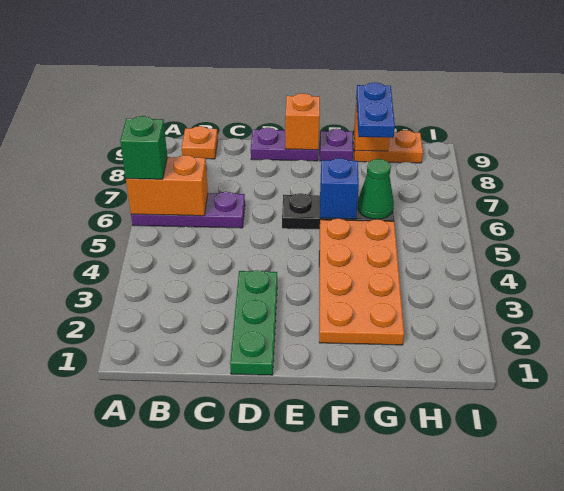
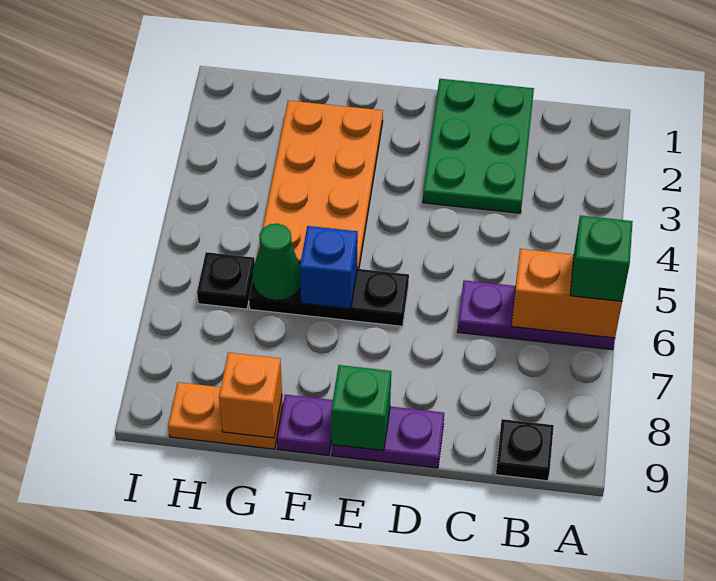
orange plate B9 level 1 -> black plate B9 level 1
green plate D1:D3 level 1 -> green plate C1:D3 level 1
orange brick E9 level 2 -> green brick E9 level 2
blue plate G8:G9 level 3 -> none
none -> black plate H6 level 1

